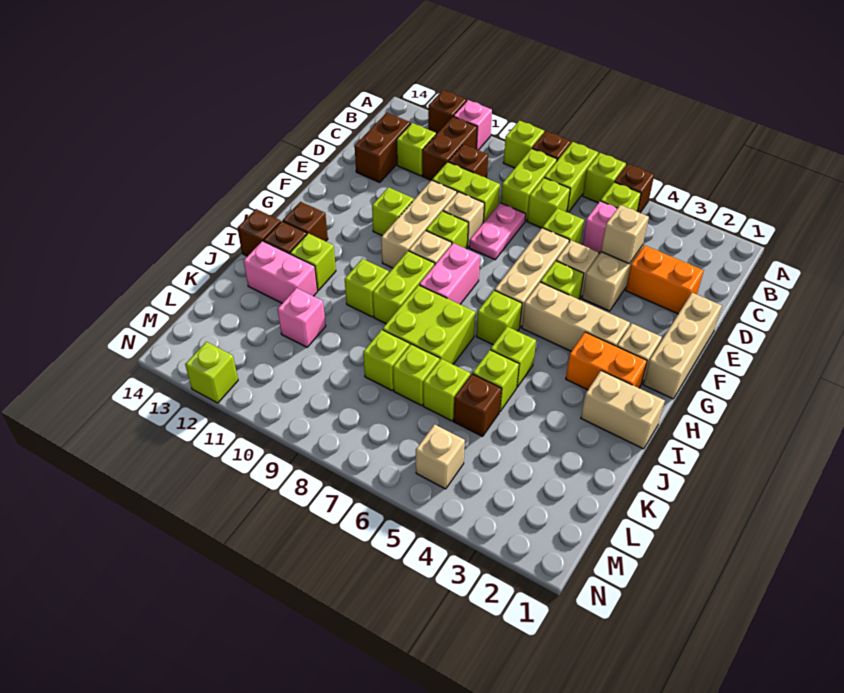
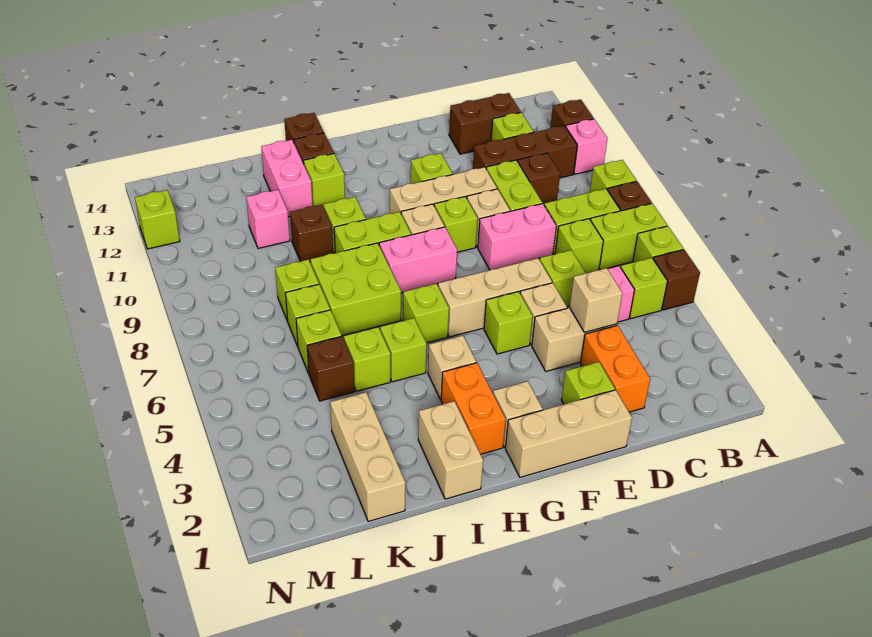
brown brick B11:C11 level 1 -> brown brick B11:D11 level 1
pink plate D8:E8 level 1 -> pink brick D8:E8 level 1
none -> lime brick E2 level 1
tan brick G3:G5 level 1 -> tan brick K1:K3 level 1
brown brick H13 level 1 -> brown brick J10 level 1
tan brick M5 level 1 -> tan brick H4 level 1

